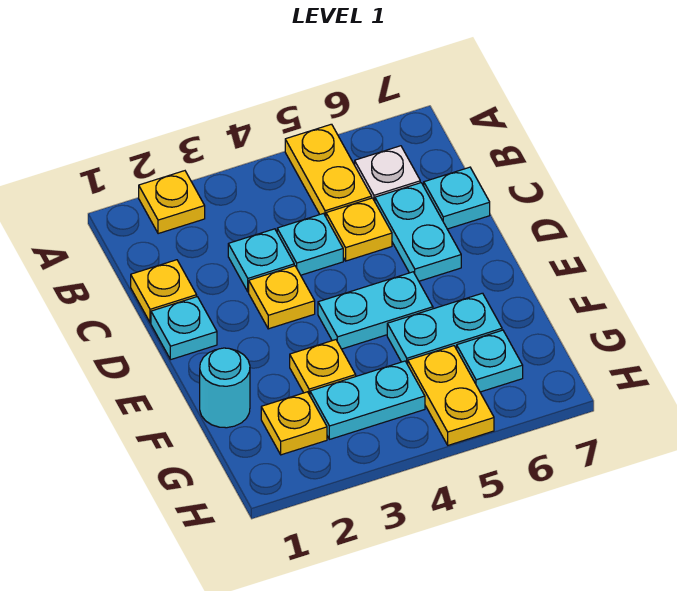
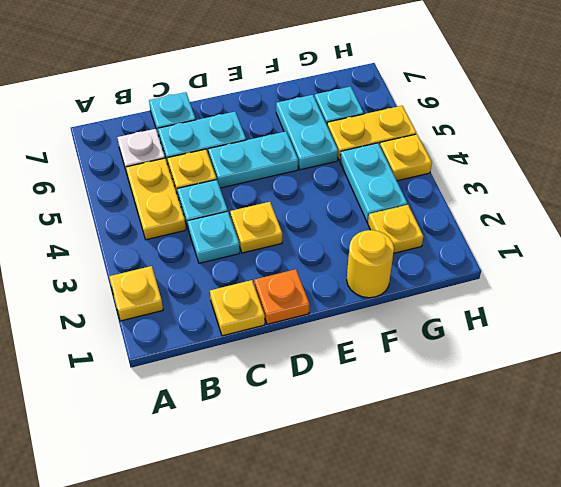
yellow plate A5:B5 level 1 -> yellow plate B4:B5 level 1
cyan plate D1 level 1 -> orange plate D1 level 1
cyan plate E4:E5 level 1 -> cyan plate D5:E5 level 1
cyan round brick F1 level 1 -> yellow round brick F1 level 1
yellow plate F3 level 1 -> yellow plate H4 level 1

